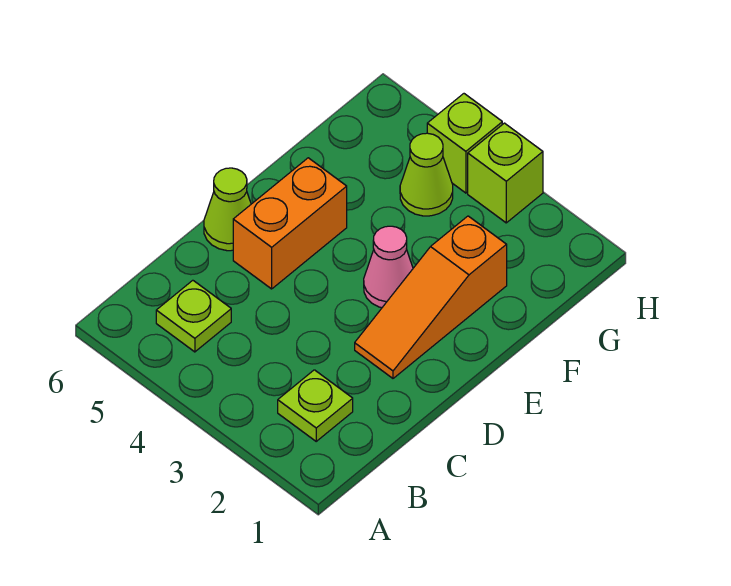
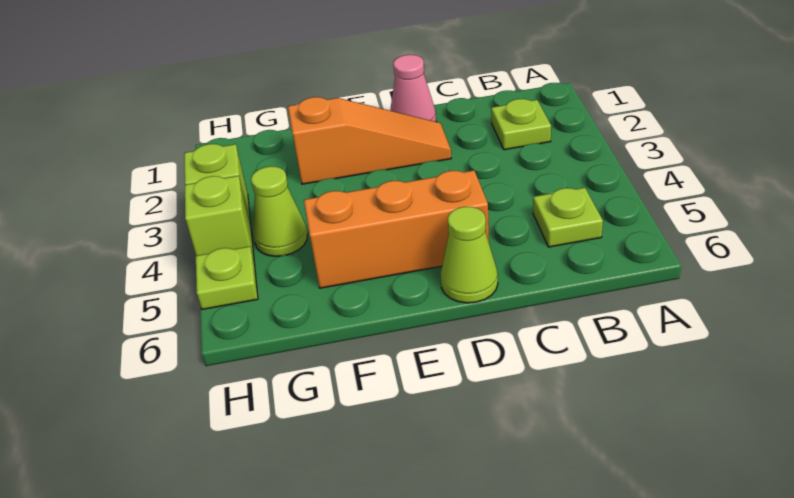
orange brick D5:E5 level 1 -> orange brick D5:F5 level 1
pink cone E3 level 1 -> pink cone D1 level 1
none -> lime plate H5 level 1

